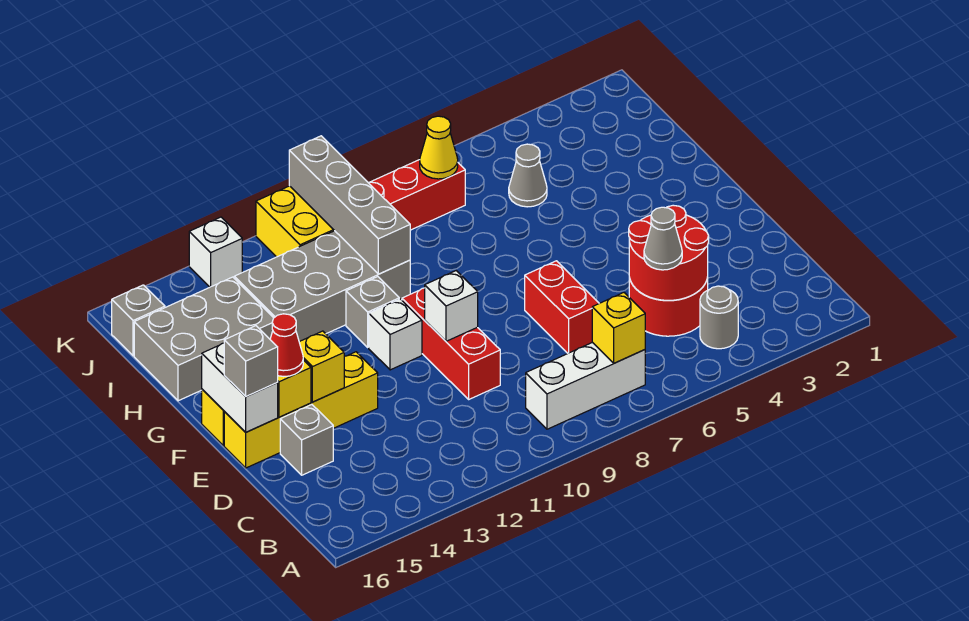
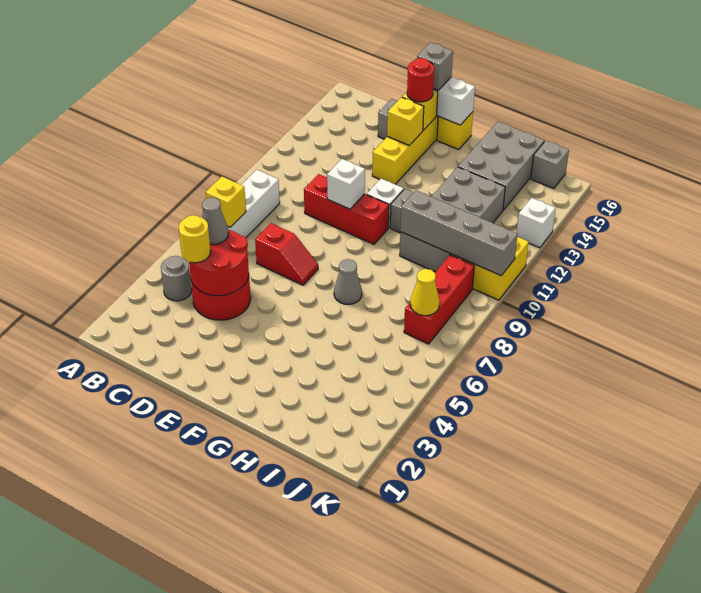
none -> yellow round brick C4 level 3
red brick D7:E7 level 1 -> red slope D7:E7 level 1 top D
red cone E15 level 3 -> red round brick E15 level 3
grey cone I5 level 1 -> grey cone G7 level 1

